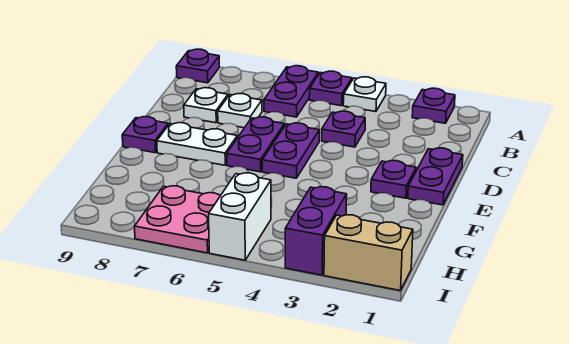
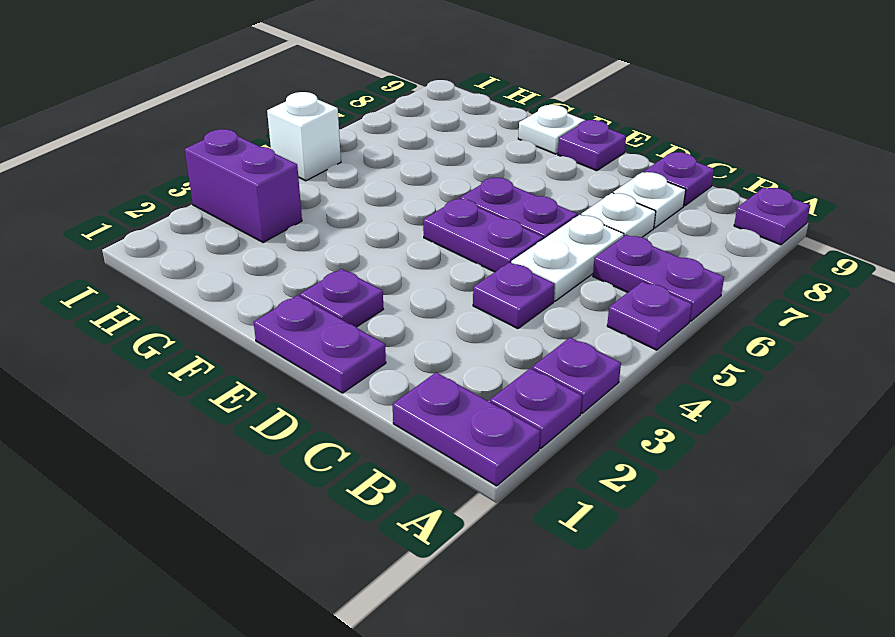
none -> purple plate A1:B1 level 1
none -> purple plate A3 level 1
white plate A4 level 1 -> white plate F9 level 1
none -> purple plate C9 level 1
white plate E7:E8 level 1 -> white plate C5:C6 level 1
white brick H5:I5 level 1 -> white brick I5 level 1
pink plate H6:I7 level 1 -> none
tan brick I1:I2 level 1 -> none

